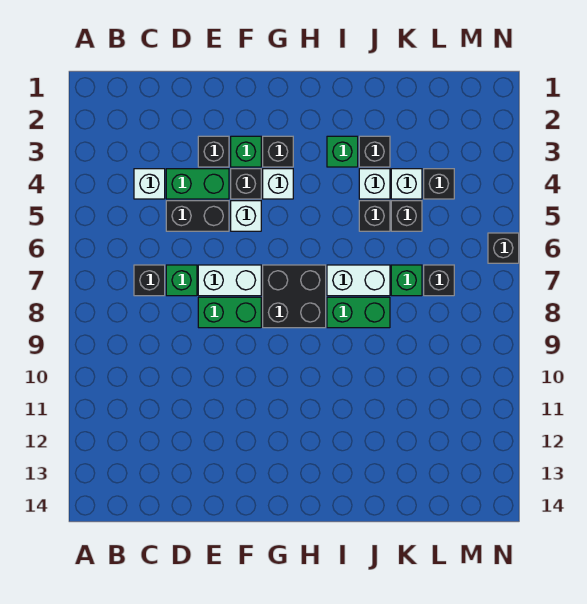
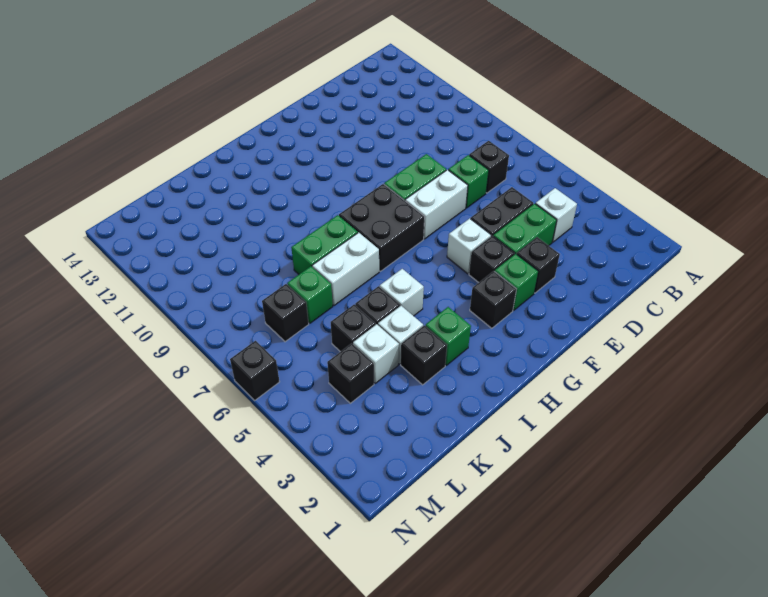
white brick G4 level 1 -> white brick I5 level 1

